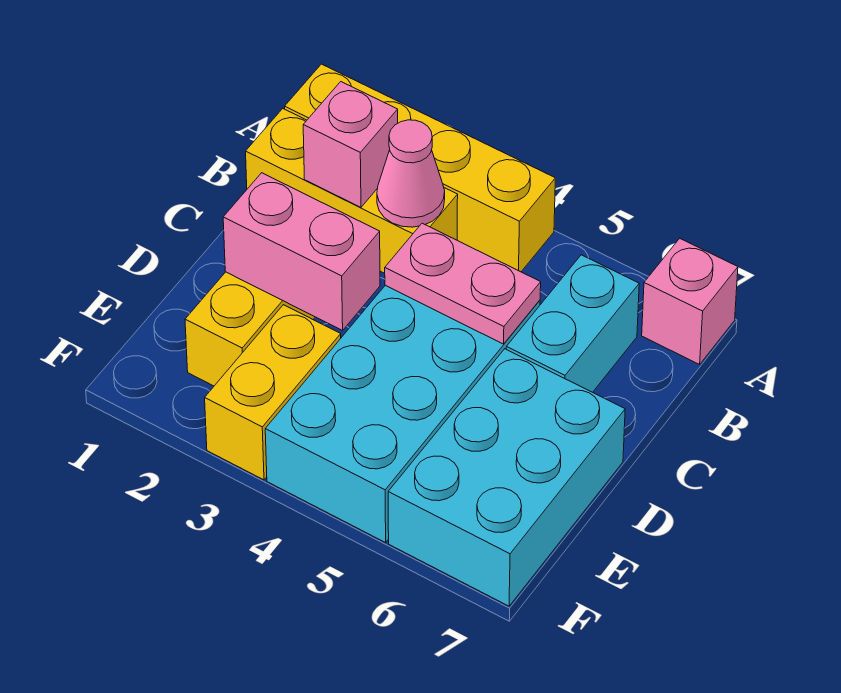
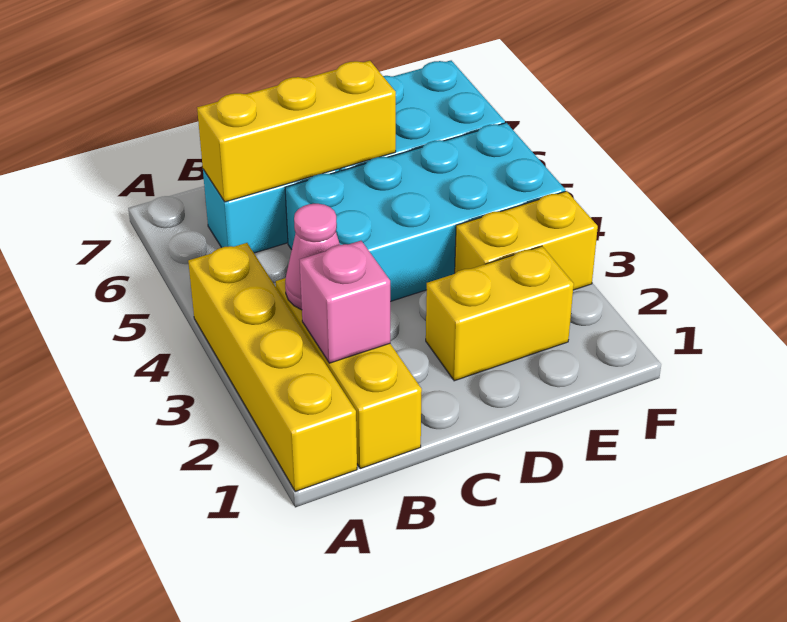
pink brick A7 level 1 -> none
none -> yellow brick B6:D6 level 2
pink plate C4:C5 level 2 -> none
pink brick D2:D3 level 2 -> none

